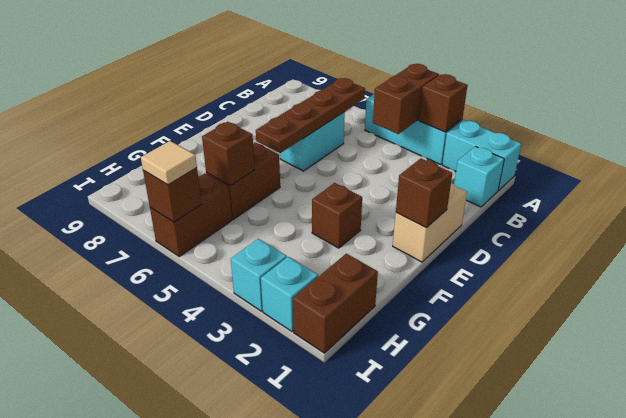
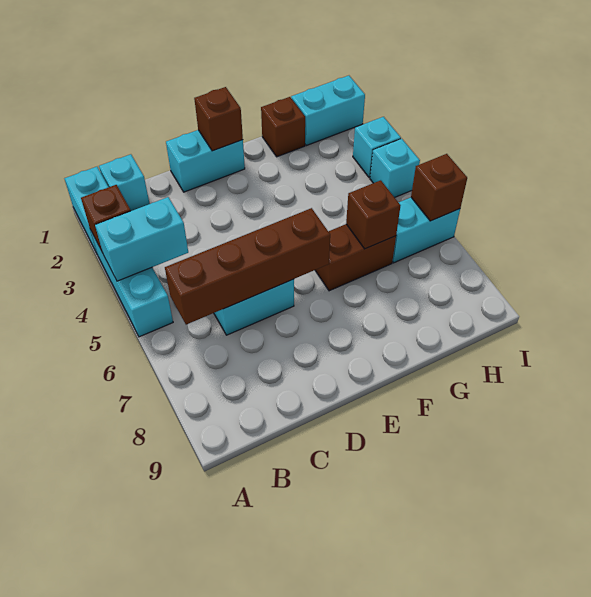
brown brick A4:B4 level 2 -> cyan brick A4:B4 level 2
brown plate B6:E6 level 2 -> brown brick B6:E6 level 2
tan brick D1:E1 level 1 -> cyan brick D1:E1 level 1
brown brick F3 level 1 -> brown brick G1 level 1
brown brick H1:I1 level 1 -> cyan brick H1:I1 level 1
brown brick H6:I6 level 1 -> cyan brick H6:I6 level 1
cyan brick I2 level 1 -> cyan brick I4 level 1
tan tile I6 level 3 -> none

